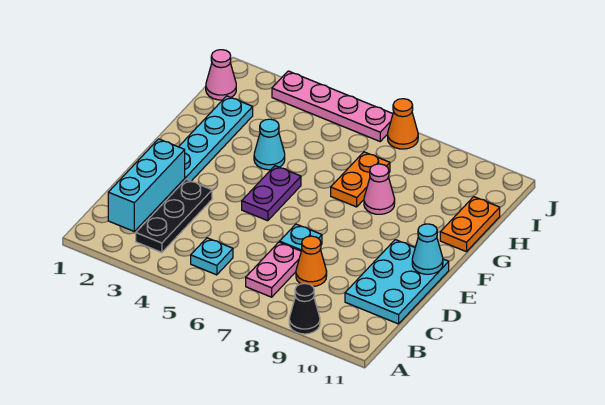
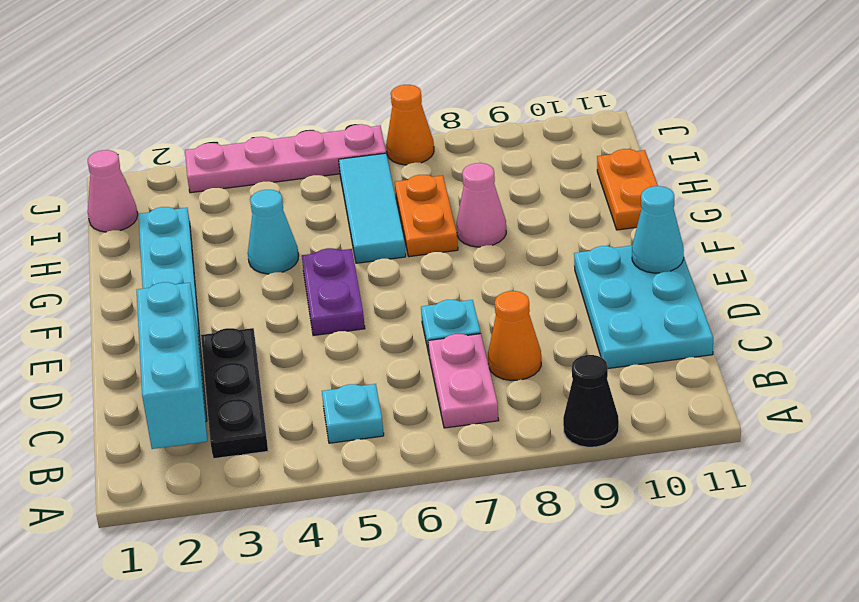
none -> cyan tile G6:I6 level 1

